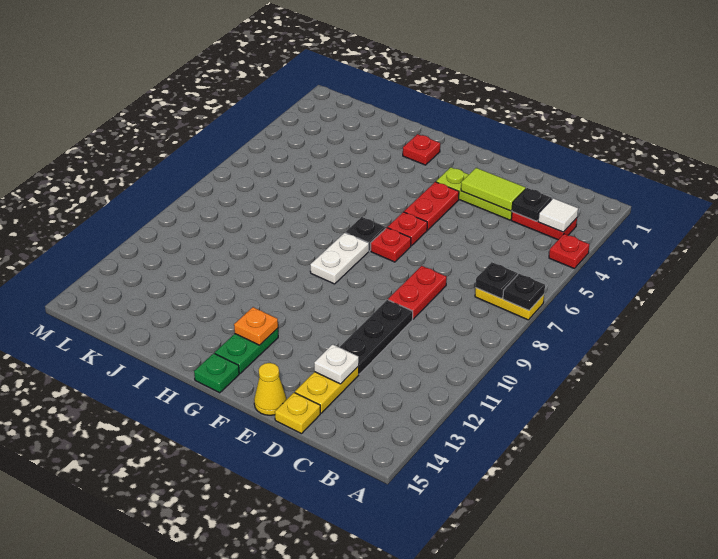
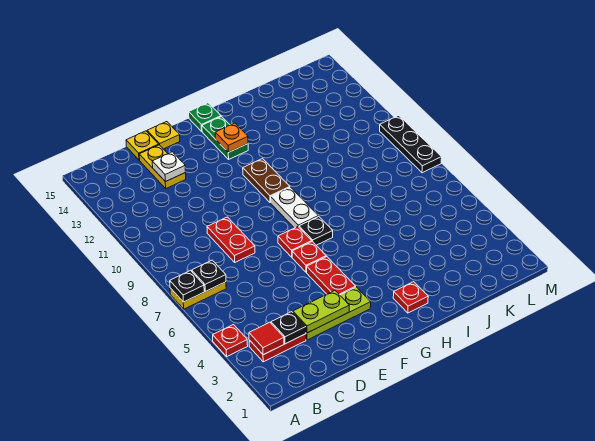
white tile B3 level 2 -> red tile B3 level 2
lime tile D3:E3 level 2 -> lime plate D3:E3 level 2
black plate D10:D12 level 1 -> black plate M8:M10 level 1
yellow cone E15 level 1 -> yellow plate E15 level 1
none -> brown plate G10:G11 level 1

